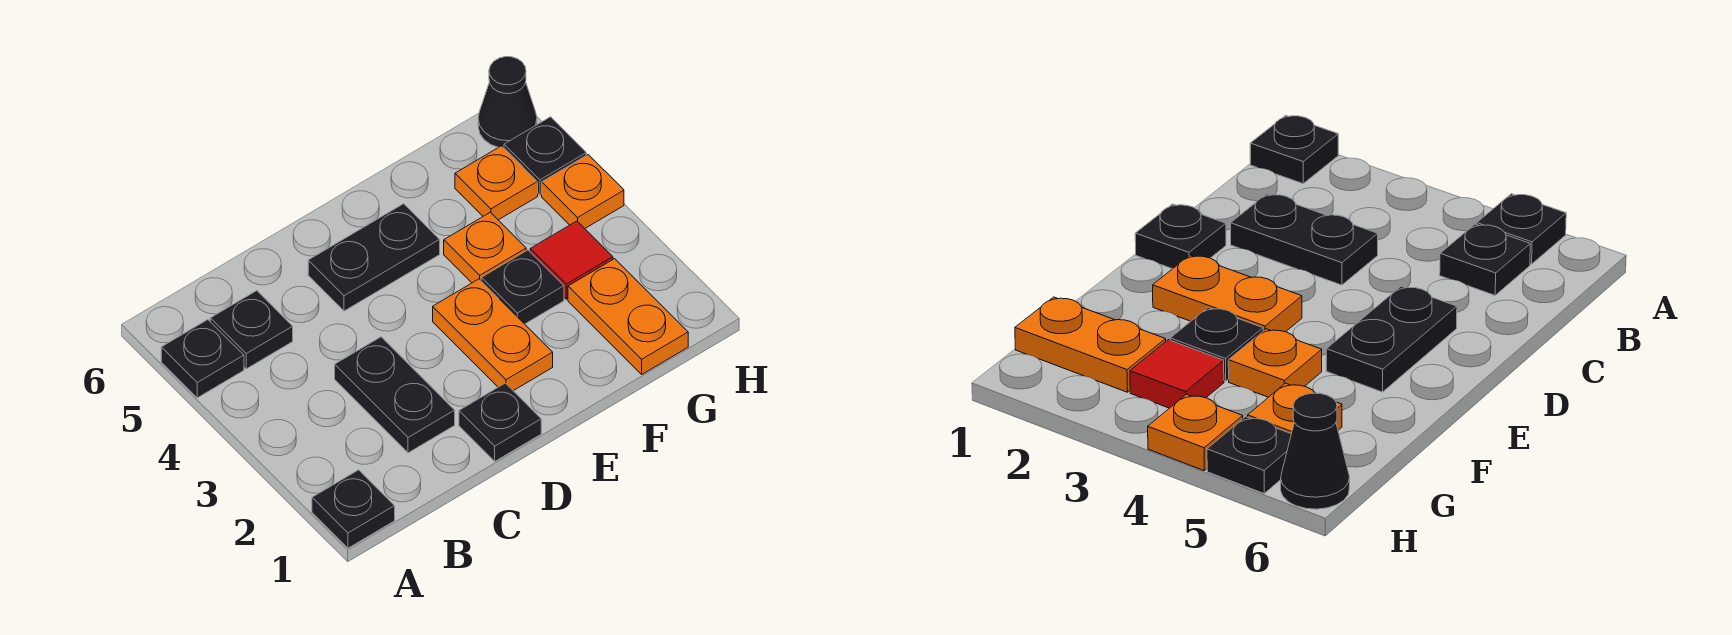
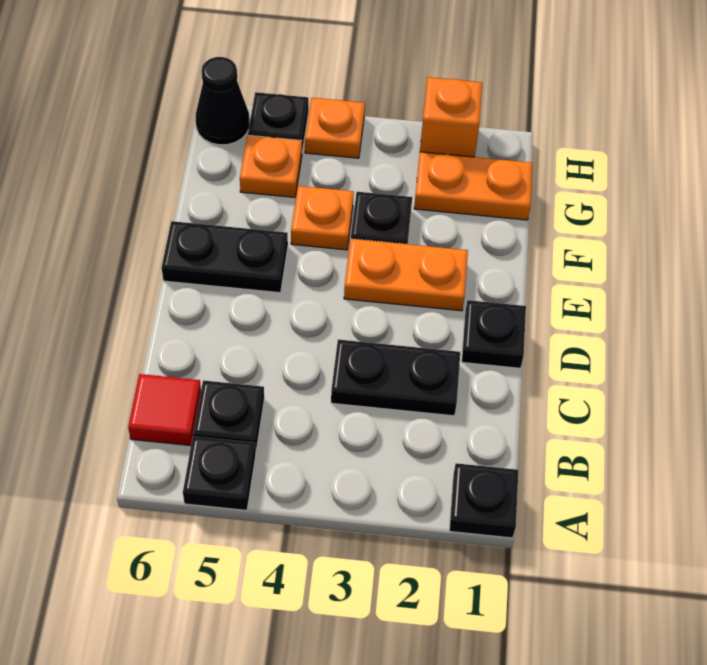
black plate D5:E5 level 1 -> black plate E5:E6 level 1
red tile G3 level 1 -> red tile B6 level 1
none -> orange brick H2 level 1

